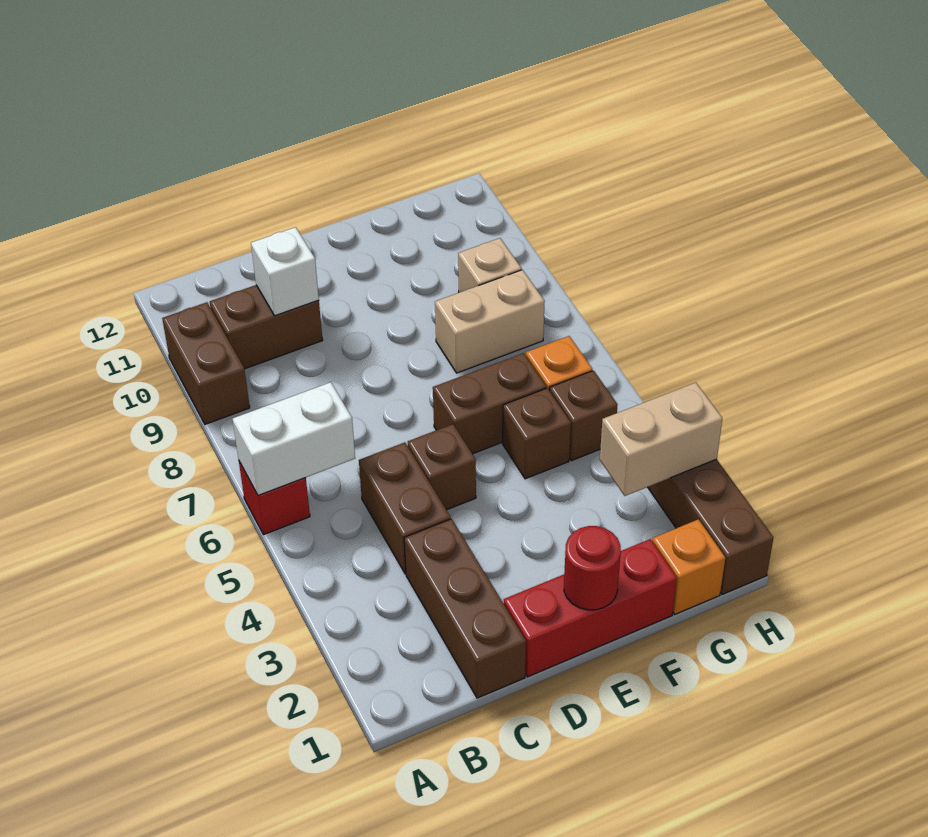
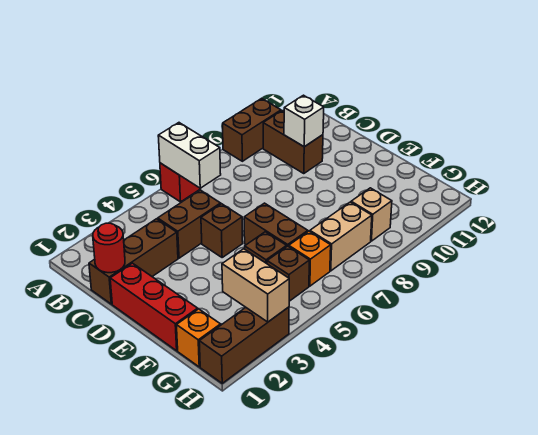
red round brick E1 level 2 -> red round brick C1 level 2
tan brick F8:G8 level 1 -> tan brick G7:G8 level 1

